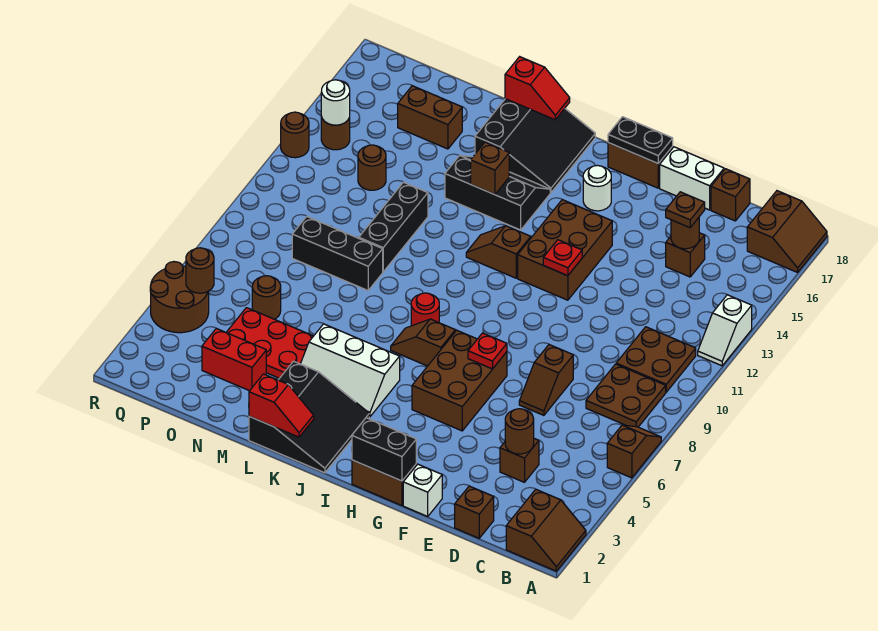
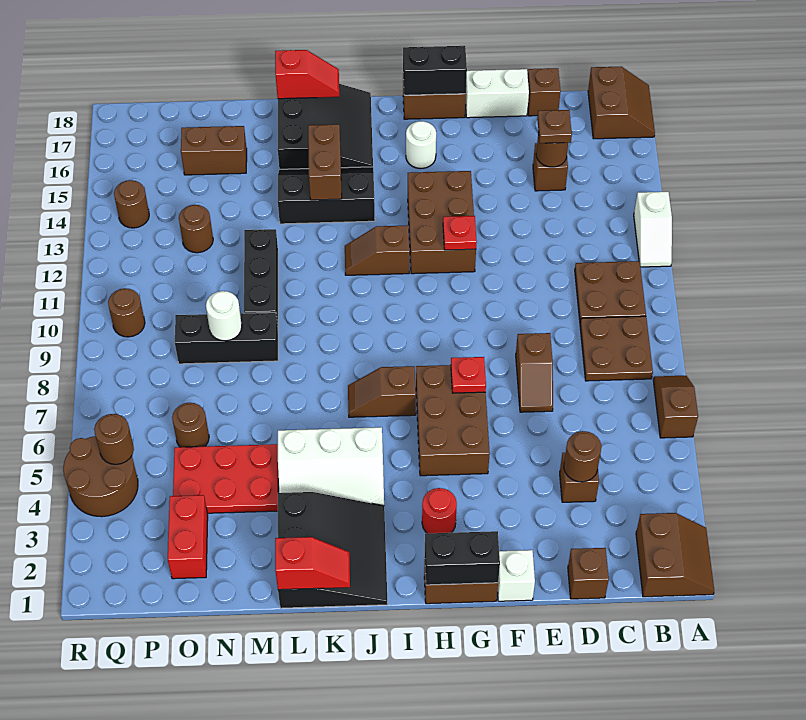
black plate G18:H18 level 2 -> black brick G18:H18 level 2
red round brick J8 level 1 -> red round brick H3 level 1
brown brick K14 level 2 -> brown brick K14:K15 level 2
red brick N3:O3 level 1 -> red brick O2:O3 level 1
white round brick Q14 level 2 -> white round brick N9 level 2
brown round brick R13 level 1 -> brown round brick Q10 level 1

